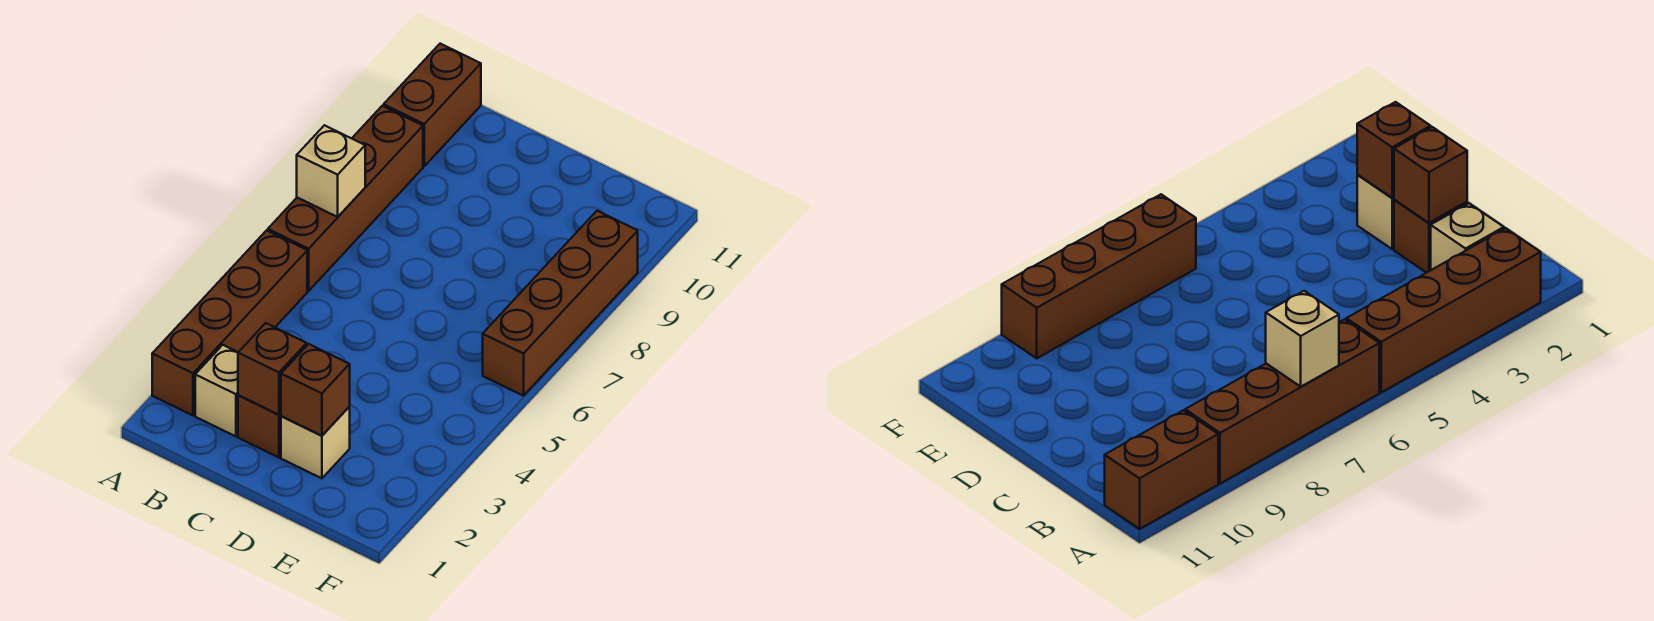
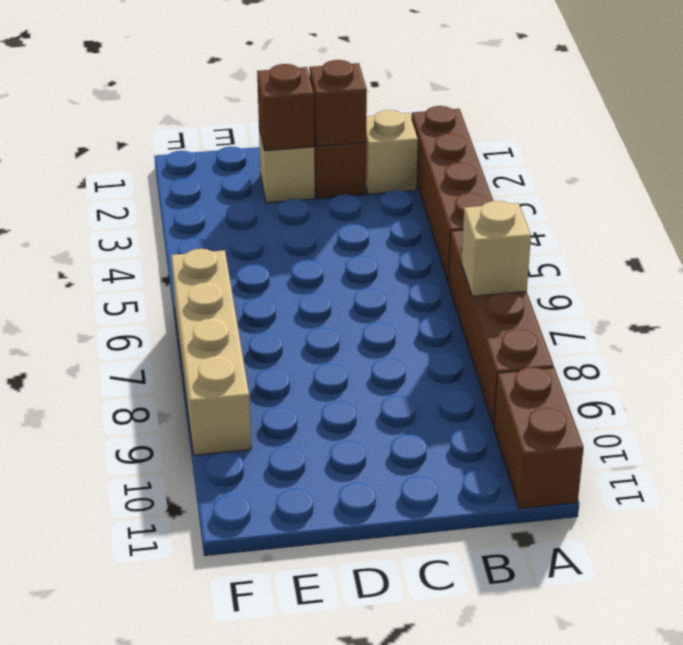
brown brick F6:F9 level 1 -> tan brick F6:F9 level 1

